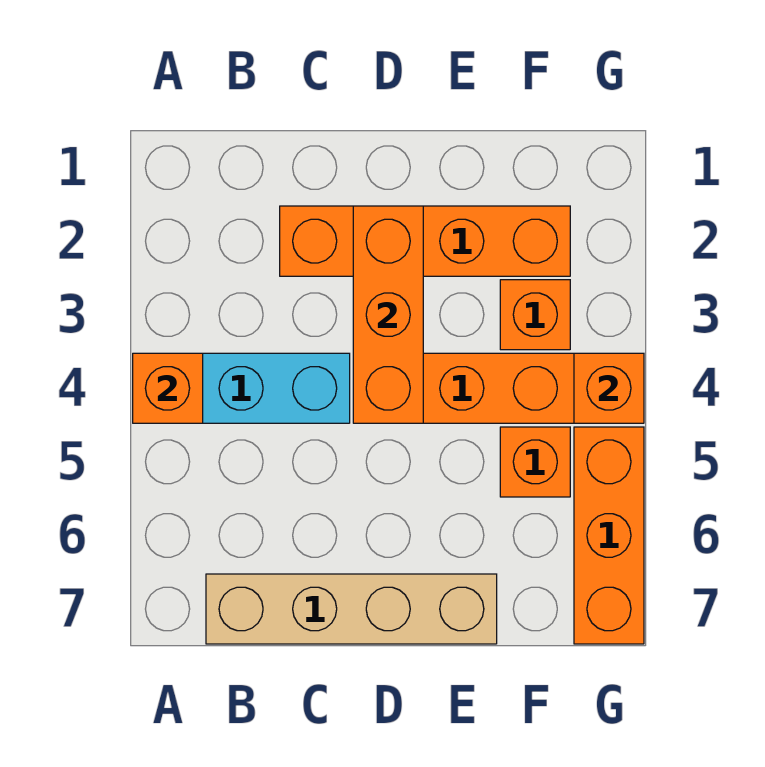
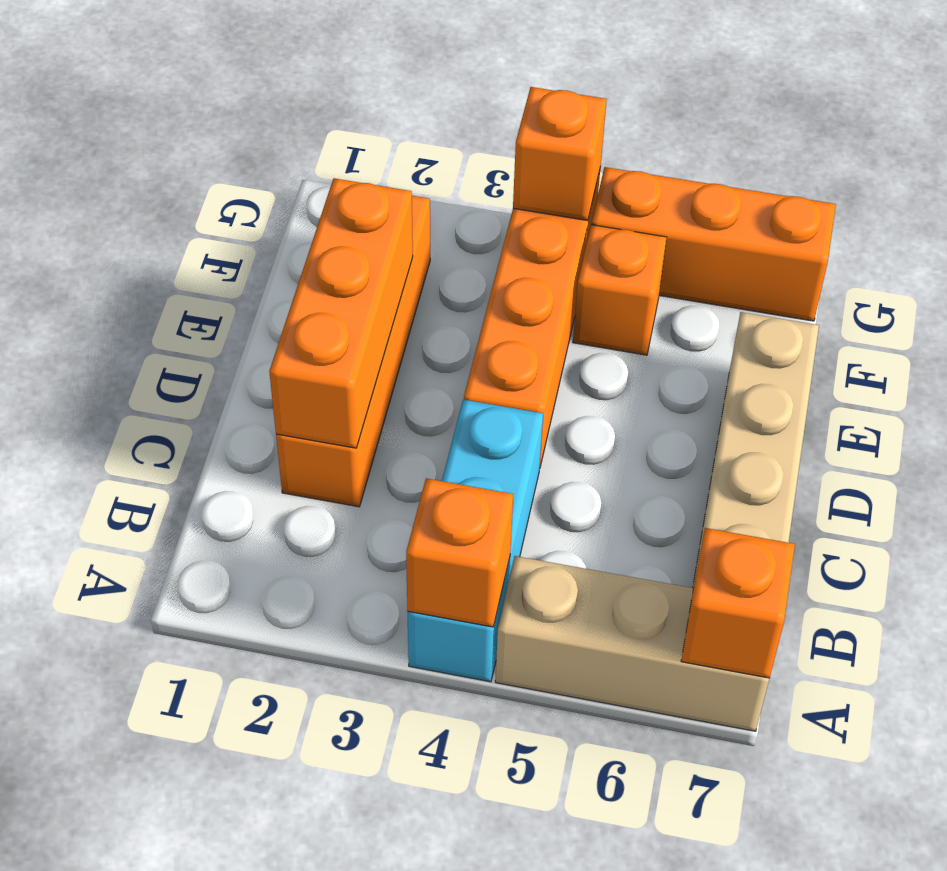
none -> tan brick A5:A7 level 1
orange brick D2:D4 level 2 -> orange brick C2:E2 level 2
orange brick F3 level 1 -> orange brick A7 level 2

